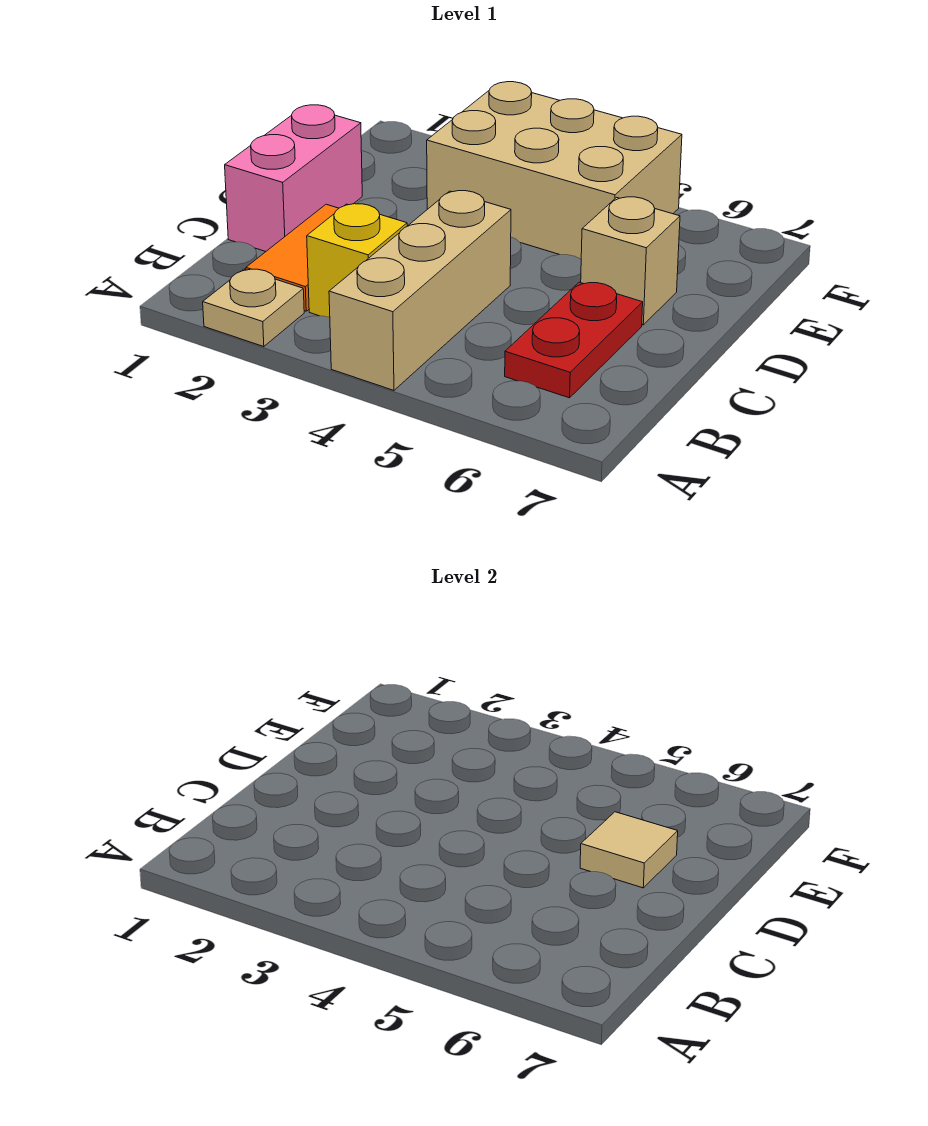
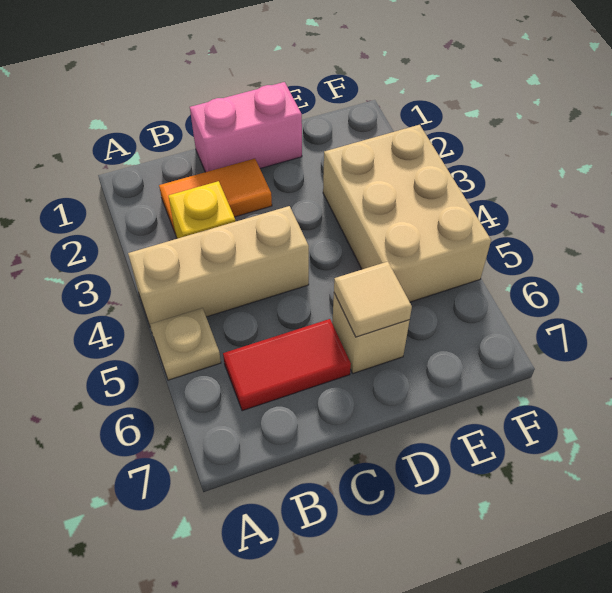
tan plate A2 level 1 -> tan plate A5 level 1
red plate B6:C6 level 1 -> red tile B6:C6 level 1

